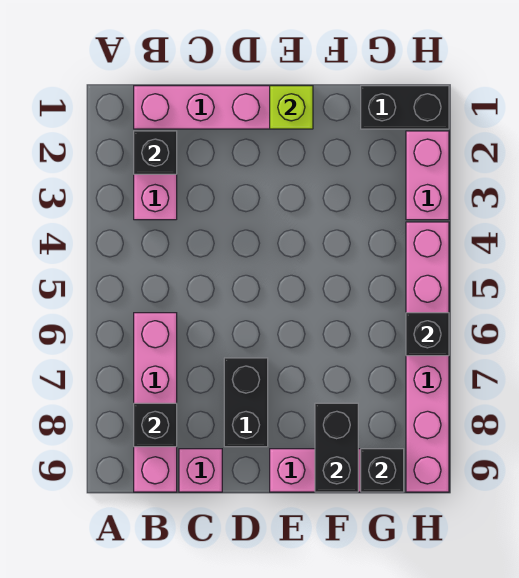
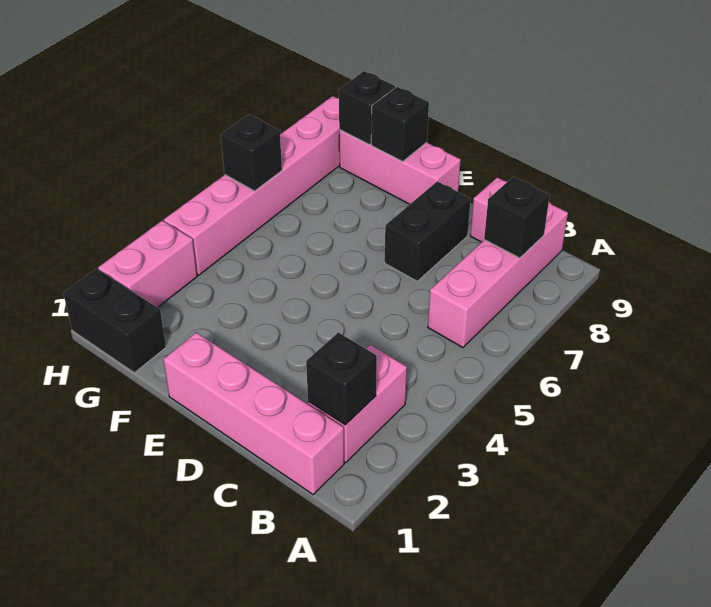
lime brick E1 level 2 -> none
black brick F8:F9 level 2 -> black brick F9 level 2

